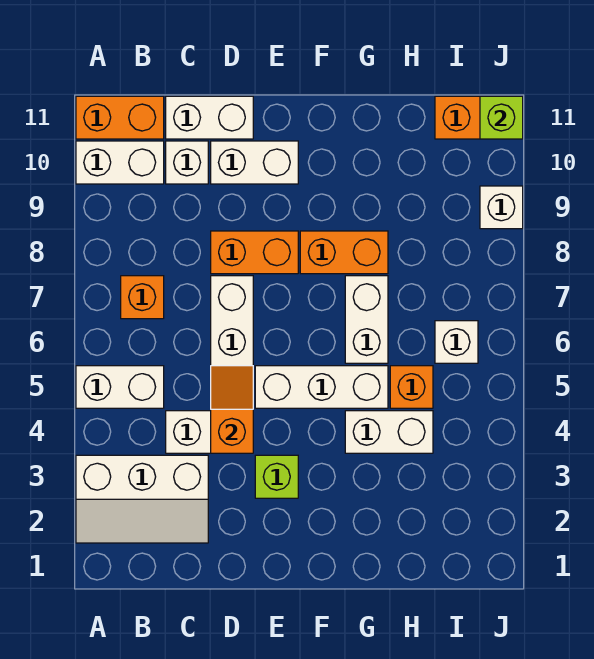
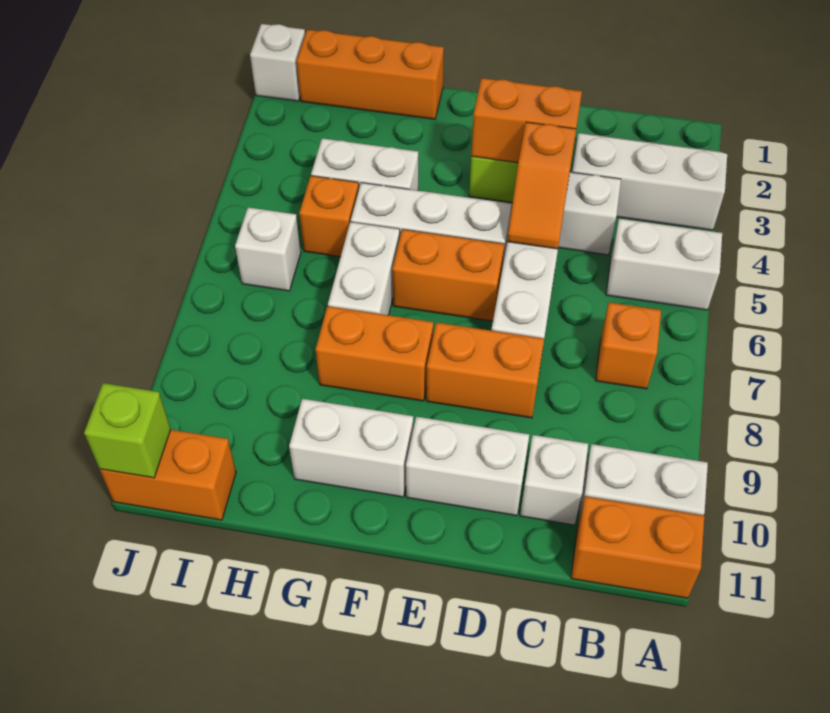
white brick C11:D11 level 1 -> white brick F10:G10 level 1
none -> orange brick D3:E3 level 2
none -> orange brick E6:F6 level 1
none -> orange brick G1:I1 level 1
white brick J9 level 1 -> white brick J1 level 1

